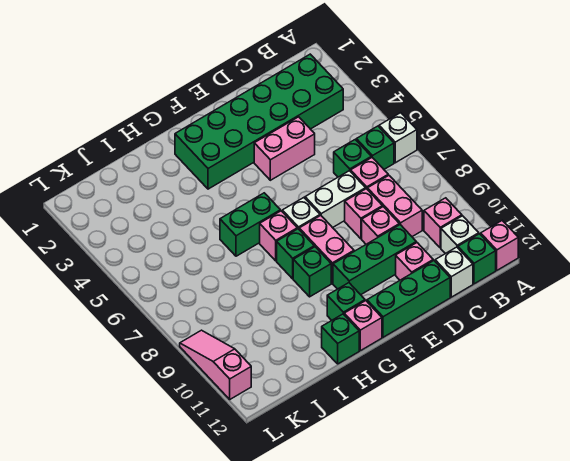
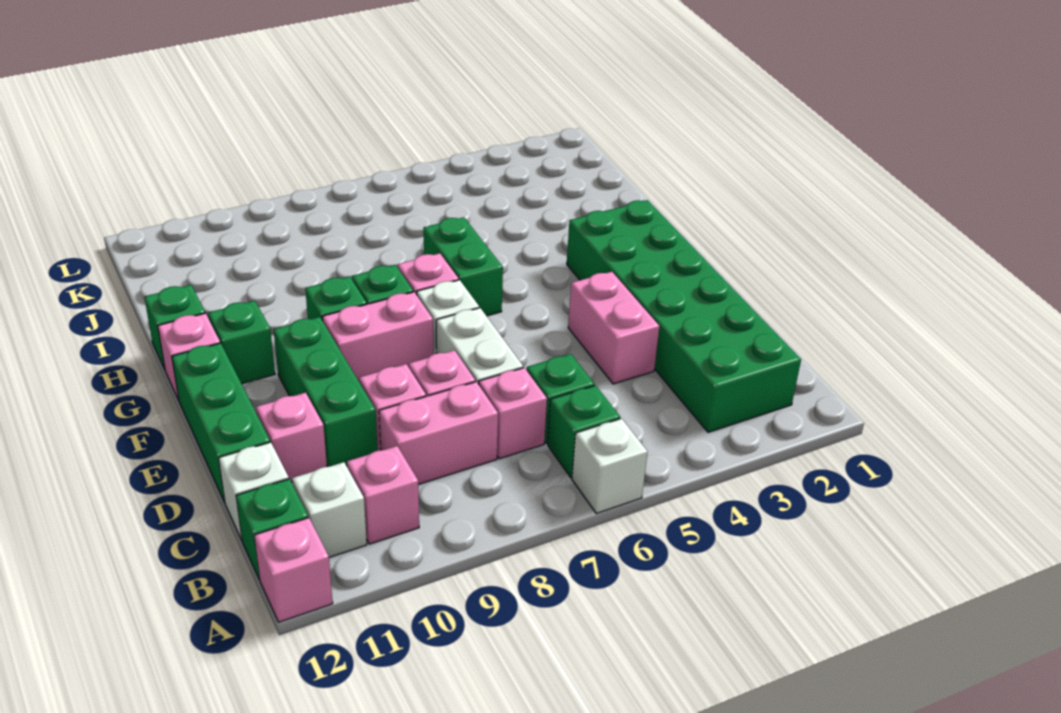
pink slope L9:L11 level 1 top 11 -> none

